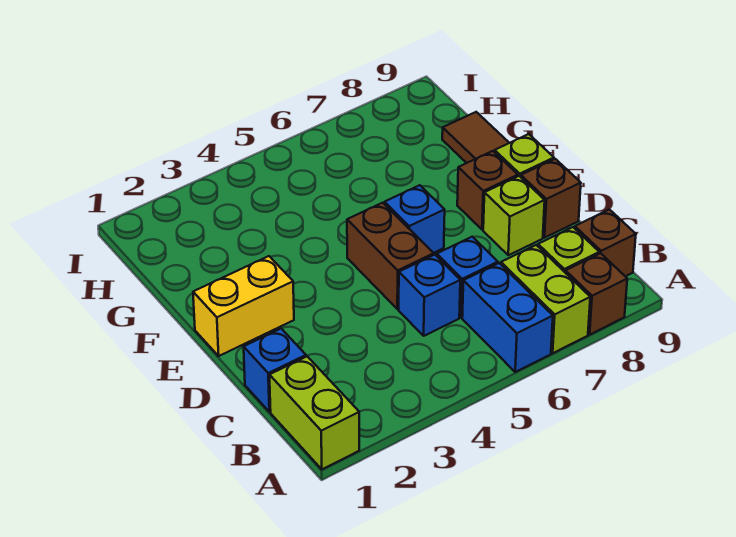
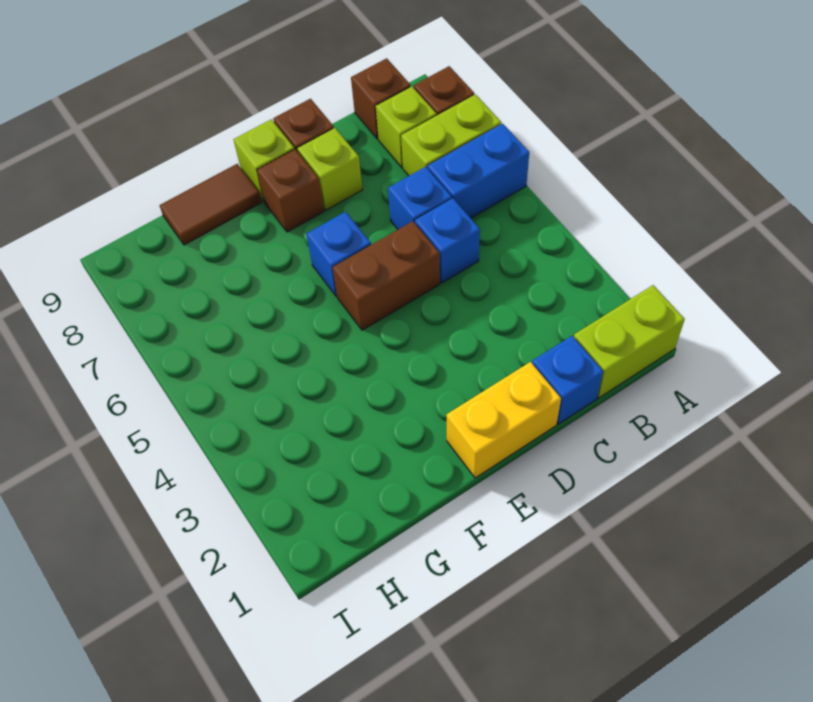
yellow brick E1:E2 level 1 -> yellow brick D1:E1 level 1

